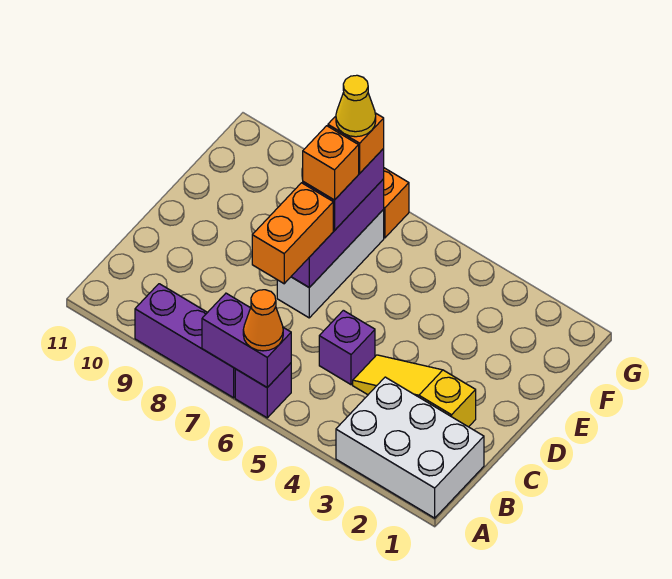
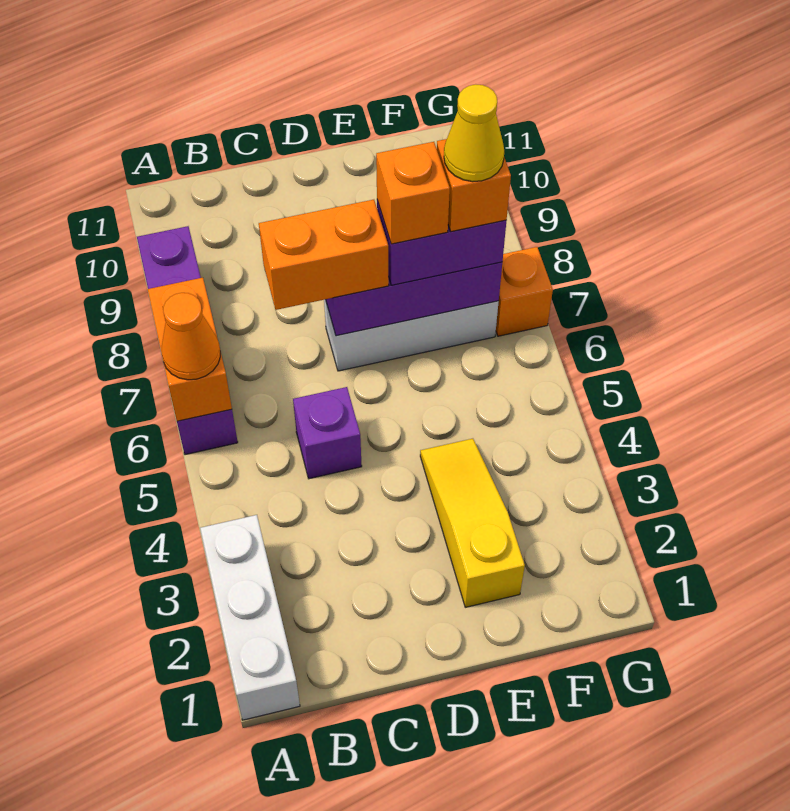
white brick A1:B3 level 1 -> white brick A1:A3 level 1
purple brick A6:A7 level 2 -> orange brick A6:A7 level 2
yellow slope C2:C4 level 1 top 2 -> yellow slope E2:E4 level 1 top 2

